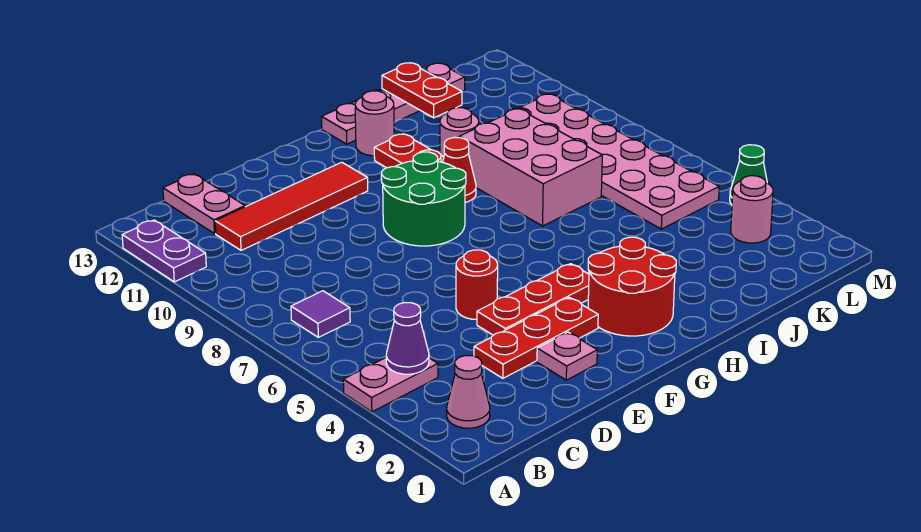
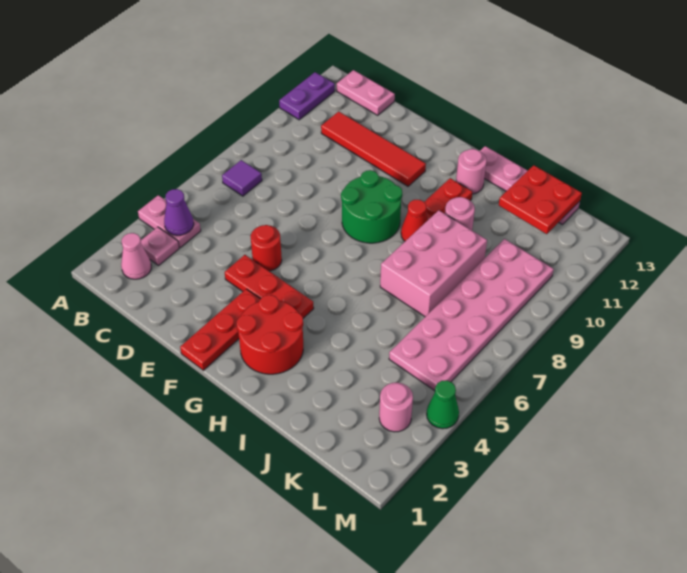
pink plate C12:C13 level 1 -> pink plate B13:C13 level 1
red plate D3:F3 level 1 -> red plate F1:F3 level 1
pink plate E2 level 1 -> pink plate B3 level 1
red plate J12:J13 level 2 -> red plate J12:K13 level 2

